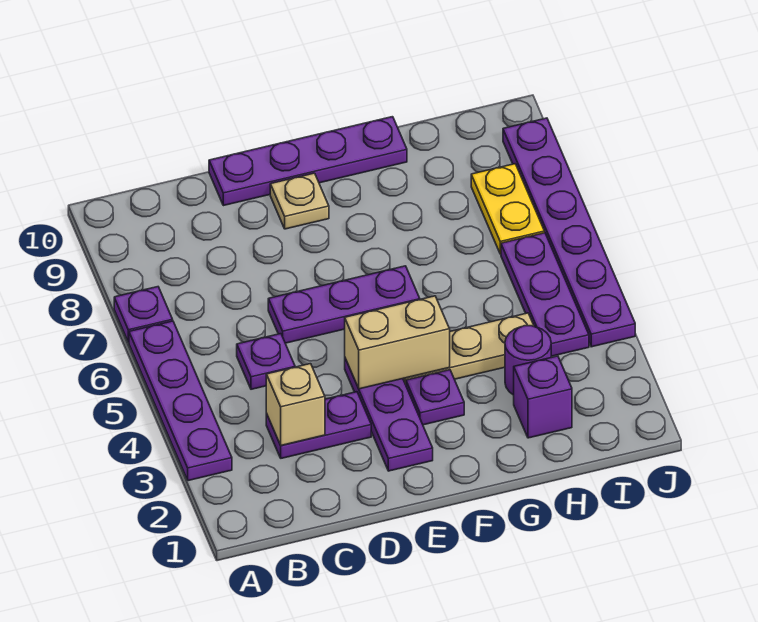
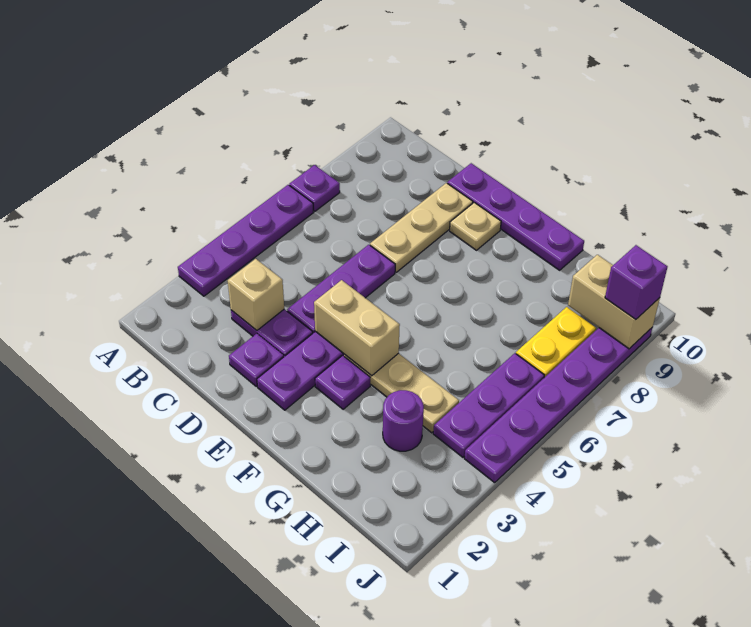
purple plate C5 level 1 -> purple plate D2 level 1
purple plate D6:F6 level 1 -> purple plate D4:D6 level 1
none -> tan plate D7:D9 level 1
purple brick H2 level 1 -> purple brick J9 level 3
none -> tan brick I9:J9 level 2

